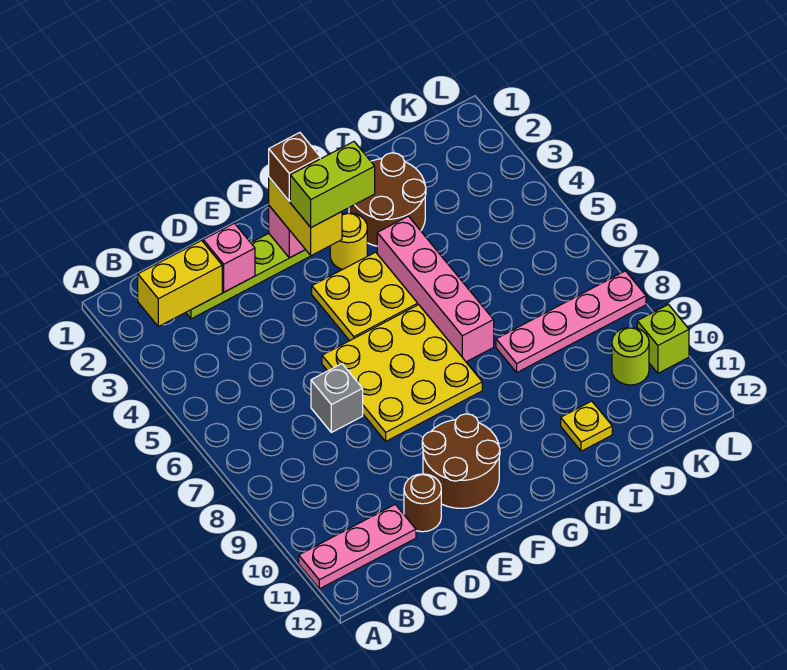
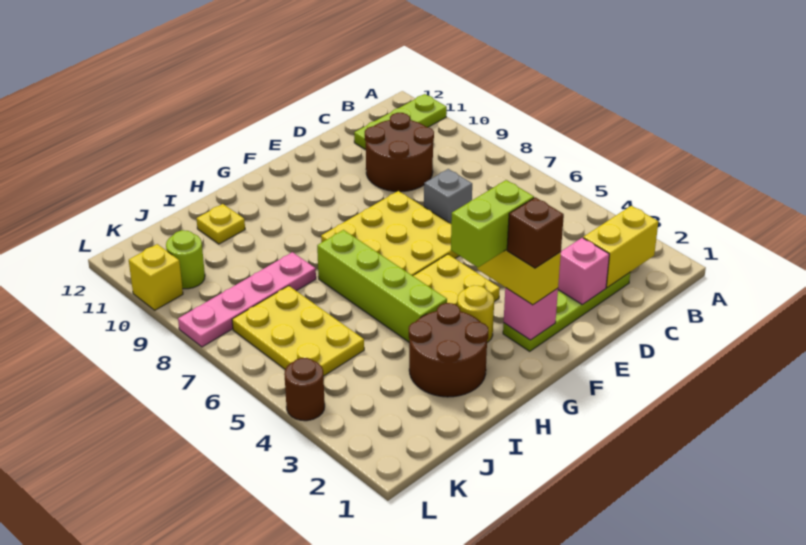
pink plate A11:C11 level 1 -> lime plate A11:C11 level 1
brown round brick D11 level 1 -> brown round brick L4 level 1
brown round brick E10:F11 level 1 -> brown round brick C9:D10 level 1
pink brick H4:H7 level 1 -> lime brick H4:H7 level 1
none -> yellow plate J5:K7 level 1
lime brick L10 level 1 -> yellow brick L10 level 1

